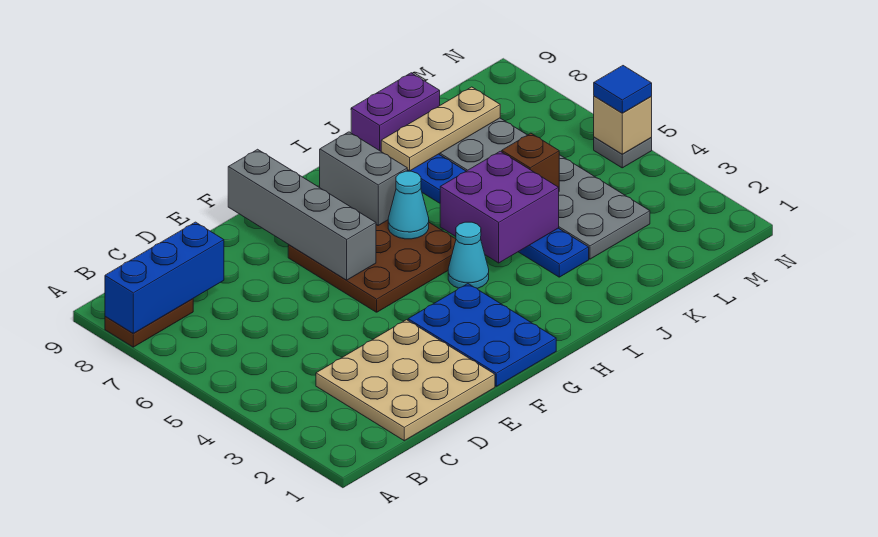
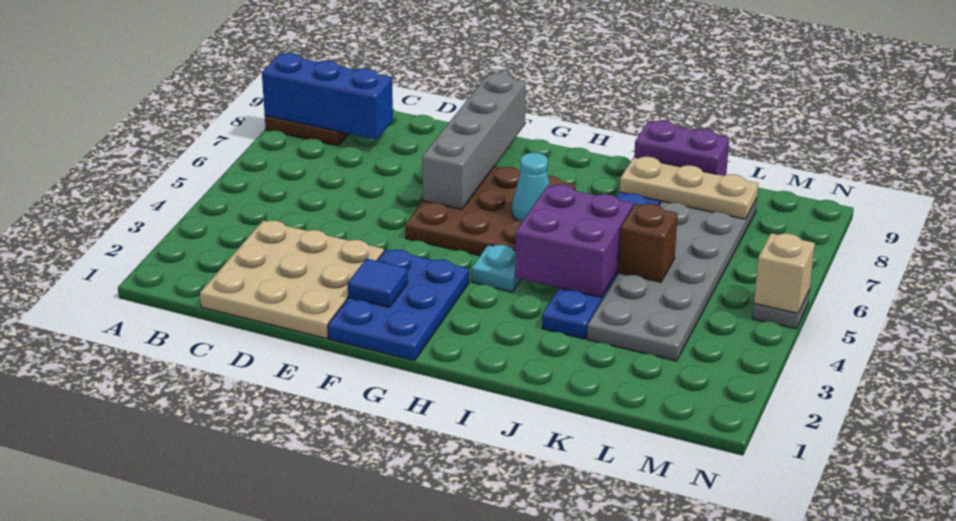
cyan cone H4 level 1 -> cyan plate H4 level 1
grey brick H7:H8 level 2 -> none
blue tile N5 level 3 -> blue tile F2 level 2

